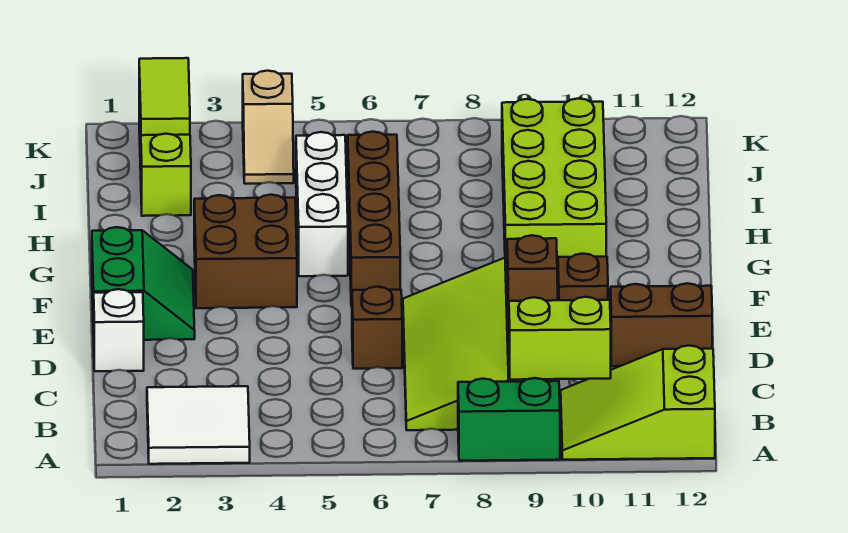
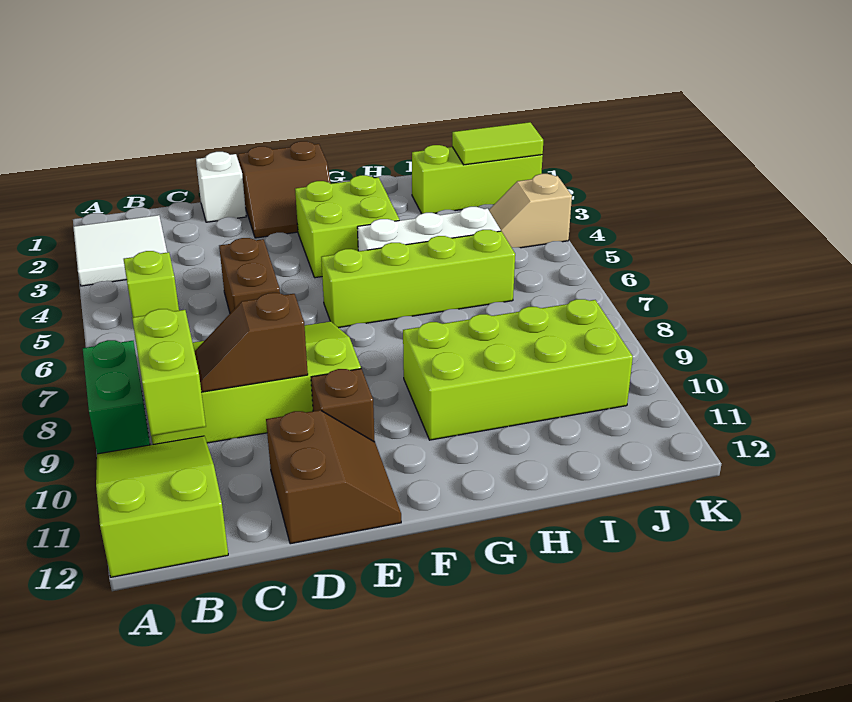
none -> lime brick B5 level 1
brown brick D6 level 1 -> brown brick D5:D6 level 1
green slope E1:F2 level 1 top 1 -> brown slope E1:F2 level 1 top 1
brown brick F3:G4 level 1 -> lime brick F3:G4 level 1
brown brick F6:I6 level 1 -> lime brick F6:I6 level 1

